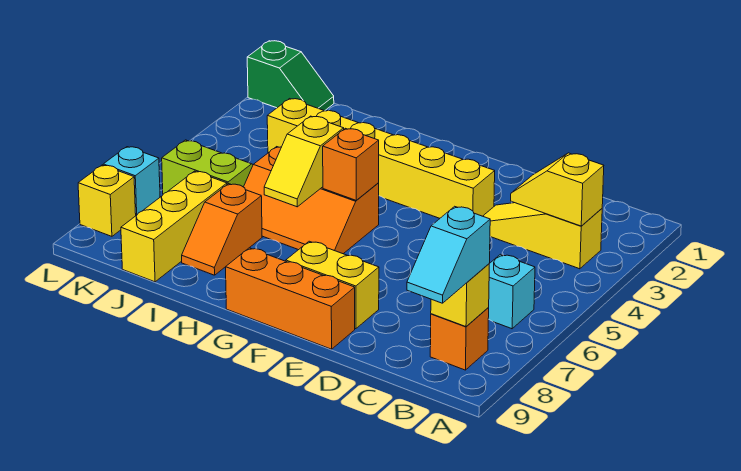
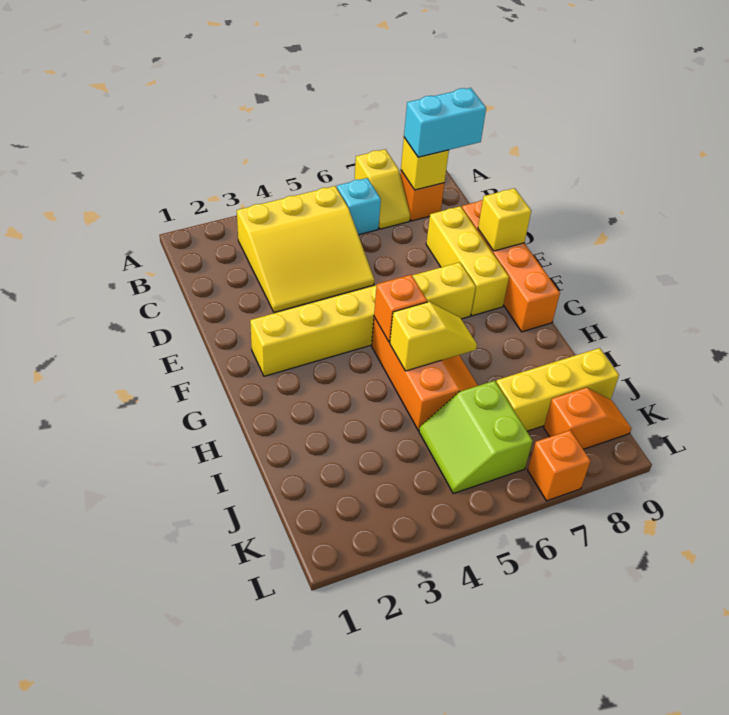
yellow slope B3:D3 level 1 top B -> yellow slope B3:D5 level 1 top B
yellow slope B3:C3 level 2 top B -> yellow slope A7:B7 level 1 top A
cyan slope B8:B9 level 3 top 8 -> cyan brick B8:B9 level 3
yellow brick E3:J3 level 1 -> yellow brick F2:F7 level 1
yellow brick E8:F8 level 1 -> yellow brick D8:F8 level 1
orange brick E9:G9 level 1 -> orange brick D9:G9 level 1
orange slope I7:I8 level 1 top 7 -> orange slope K8:K9 level 1 top 8
green slope K1:L1 level 1 top L -> none
cyan brick L7 level 1 -> orange brick L7 level 1
yellow brick L8 level 1 -> yellow brick E9 level 2

